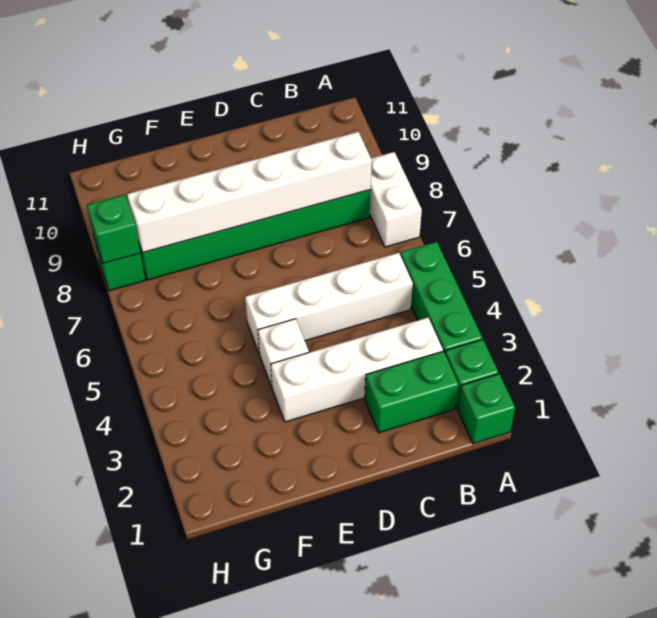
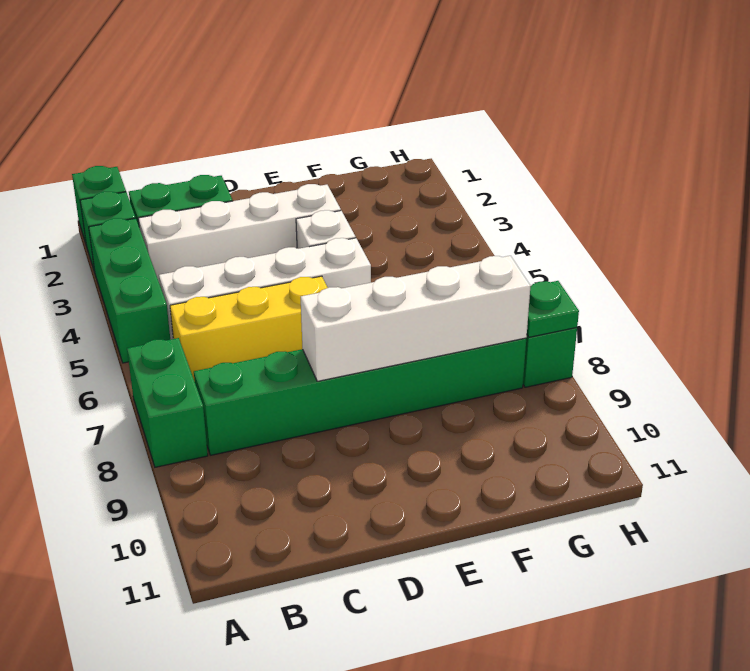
white brick A7:A8 level 1 -> green brick A7:A8 level 1
none -> yellow brick B6:D6 level 1
white brick B8:G8 level 2 -> white brick D8:G8 level 2
green brick H8 level 2 -> green plate H8 level 2

